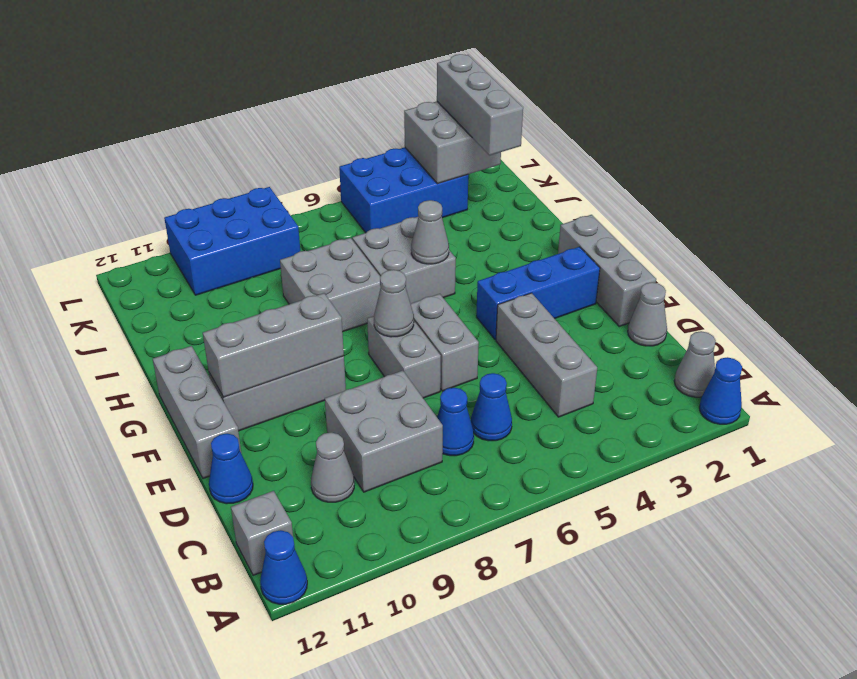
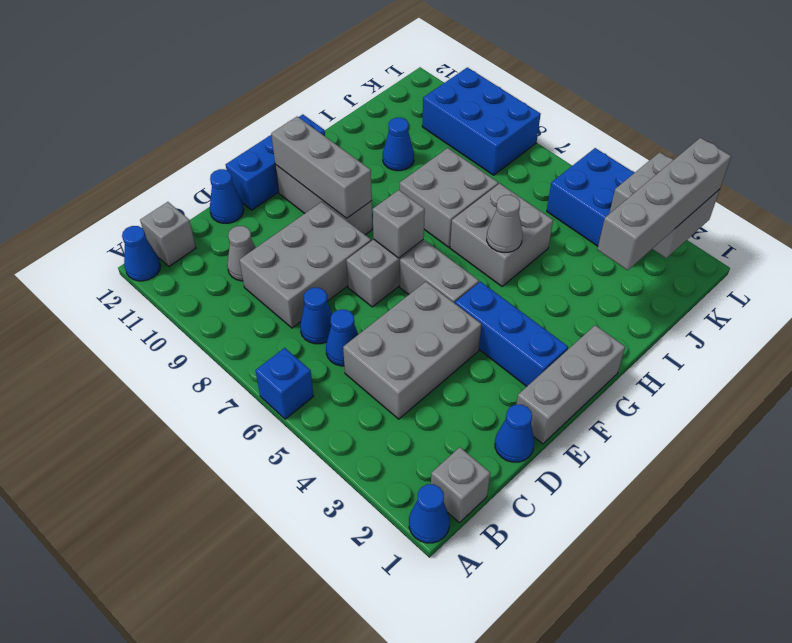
none -> blue brick A6 level 1
grey cone B1 level 1 -> grey brick B1 level 1
grey brick C4:E4 level 1 -> grey brick C4:E5 level 1
grey brick C8:D9 level 1 -> grey brick C8:E9 level 1
grey cone D1 level 1 -> blue cone D1 level 1
grey brick E6:F6 level 1 -> grey brick F5:F6 level 1
grey brick E12:G12 level 1 -> blue brick E12:G12 level 1
grey cone F7 level 2 -> grey brick F7 level 2
none -> blue cone I10 level 1
grey brick J2:L2 level 3 -> grey brick I2:L2 level 3

